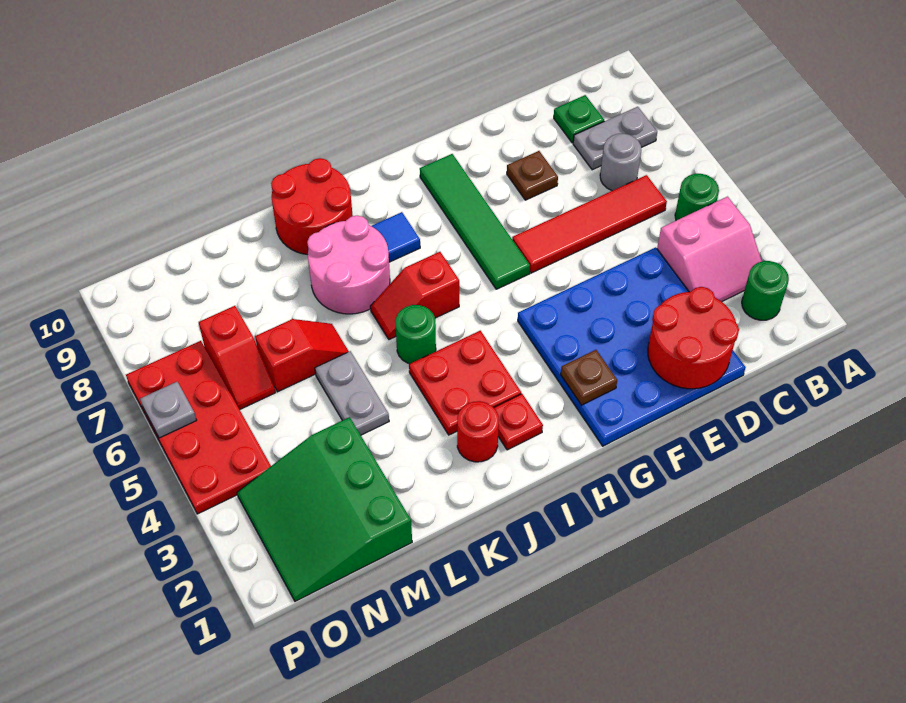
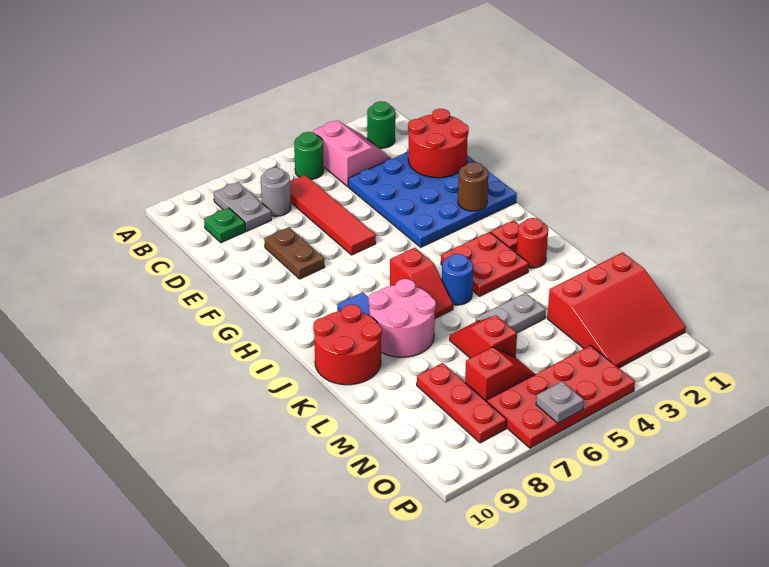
brown plate E8 level 1 -> brown plate E8:F8 level 1
brown plate G2 level 2 -> brown round brick G2 level 2
green tile G6:G9 level 1 -> none
green round brick J5 level 1 -> blue round brick J5 level 1
green slope M1:O3 level 1 top M -> red slope M1:O3 level 1 top M
none -> red plate M8:O8 level 1

